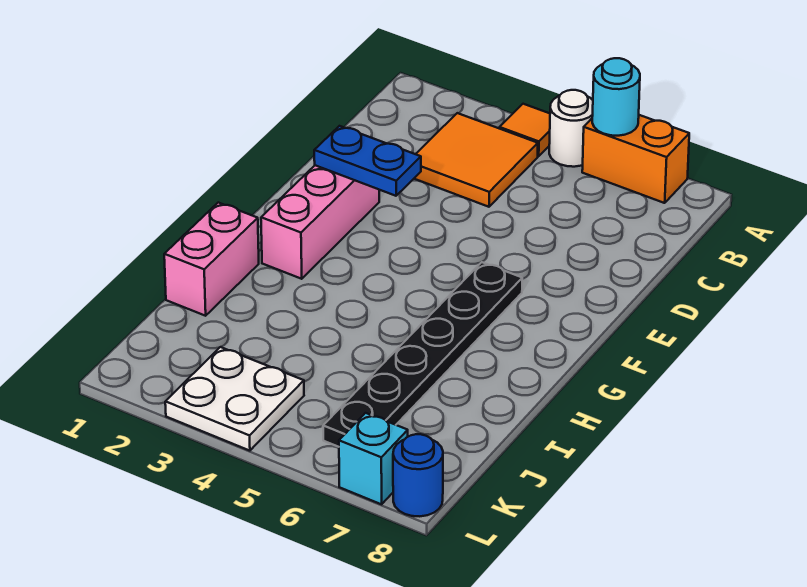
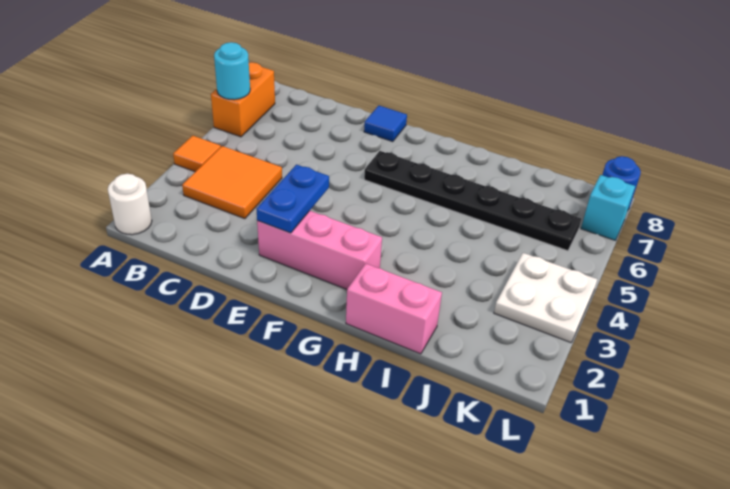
white round brick A5 level 1 -> white round brick A1 level 1
none -> blue tile E8 level 1

